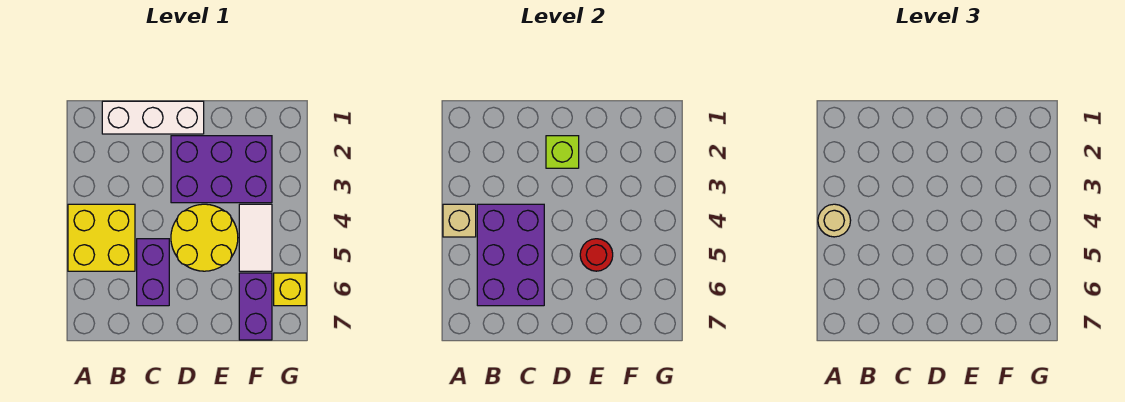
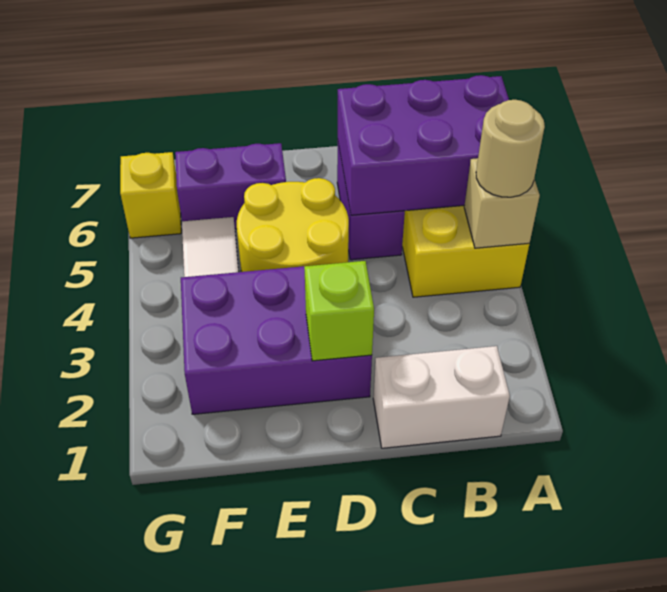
white brick B1:D1 level 1 -> white brick B1:C1 level 1
purple brick B4:C6 level 2 -> purple brick A5:C6 level 2
red round brick E5 level 2 -> none
purple brick F6:F7 level 1 -> purple brick E6:F6 level 1

